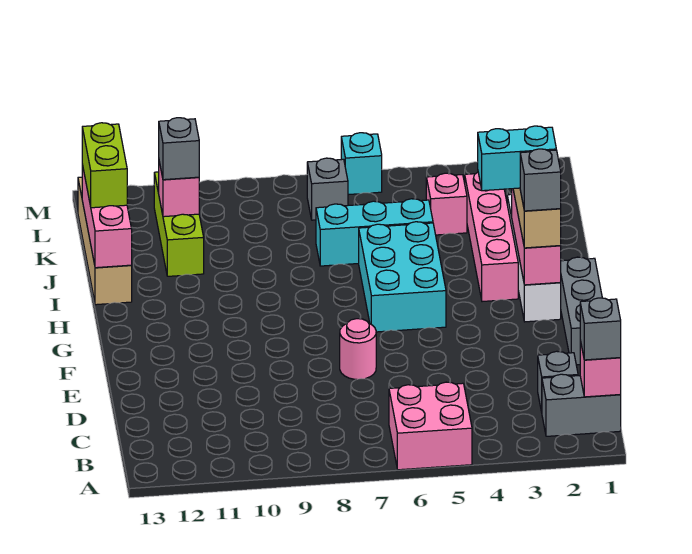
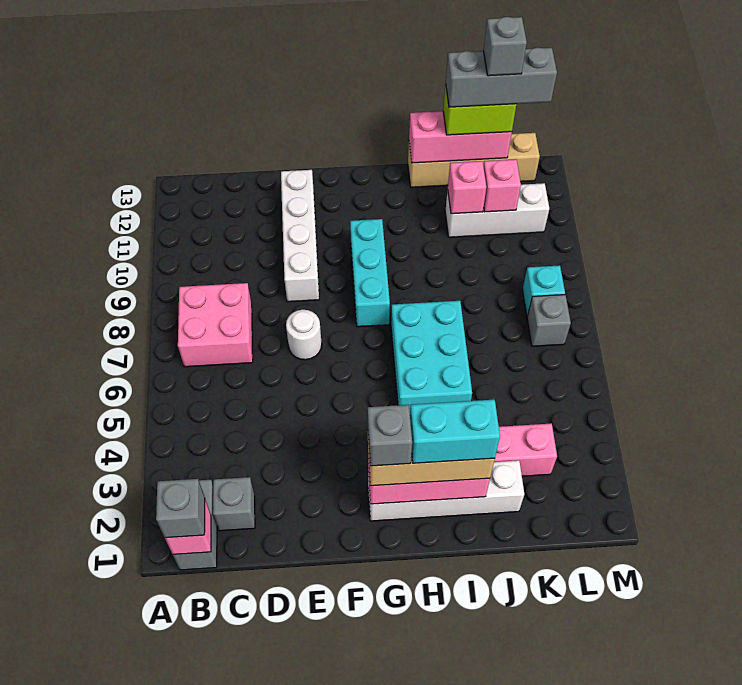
pink brick A5:B6 level 1 -> pink brick B7:C8 level 1
grey brick E1:G1 level 1 -> grey brick J13:L13 level 4
pink round brick E7 level 1 -> white round brick E7 level 1
none -> white brick E9:E12 level 1
cyan brick G5:I6 level 1 -> cyan brick H5:I7 level 1
cyan brick H2:H3 level 4 -> cyan brick H2:I2 level 4
cyan brick J5:J7 level 1 -> cyan brick G8:G10 level 1
lime brick J11:L11 level 1 -> white brick J11:L11 level 1
pink brick K4 level 1 -> pink brick J11 level 2
grey brick K11 level 3 -> grey brick K13 level 5
cyan brick M6 level 1 -> cyan brick L8 level 1

